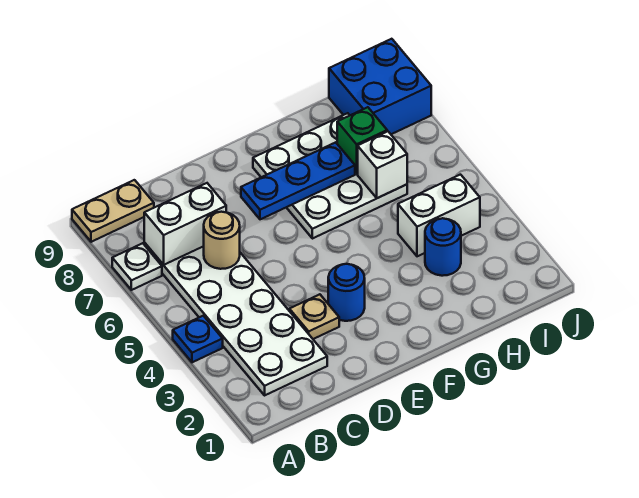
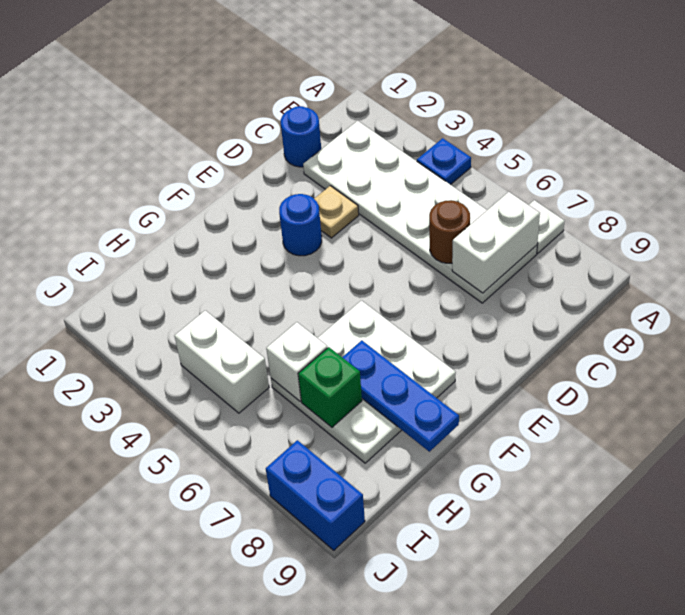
tan plate A9:B9 level 1 -> none
tan round brick C6 level 2 -> brown round brick C6 level 2
blue plate E7:G7 level 2 -> blue plate G7:G9 level 2
blue round brick H3 level 1 -> blue round brick C1 level 1
white brick H4:I4 level 1 -> white brick I4:I5 level 1
blue brick I8:J9 level 1 -> blue brick J8:J9 level 1

